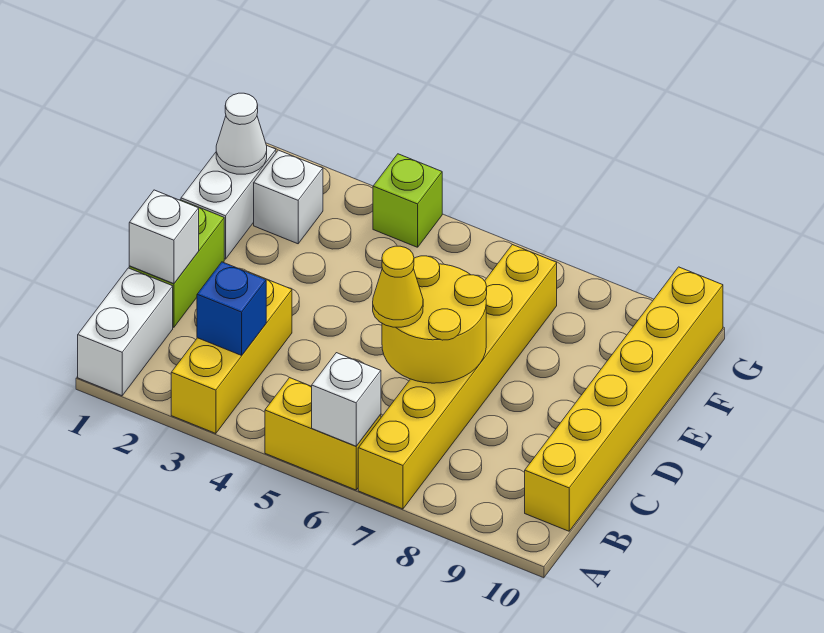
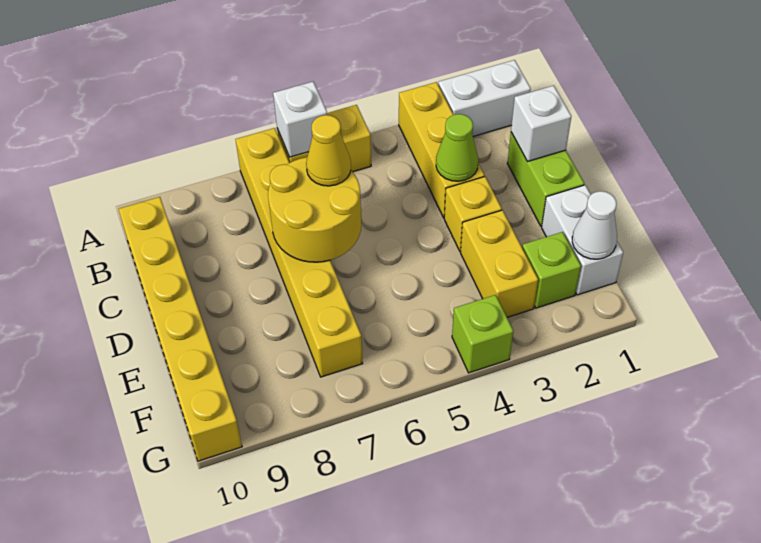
white brick A1:B1 level 1 -> white brick A1:A2 level 1
blue brick B3 level 2 -> none
none -> lime cone C3 level 2
none -> yellow brick D3 level 1
none -> yellow brick E3:F3 level 1
white brick F2 level 1 -> lime brick F2 level 1

